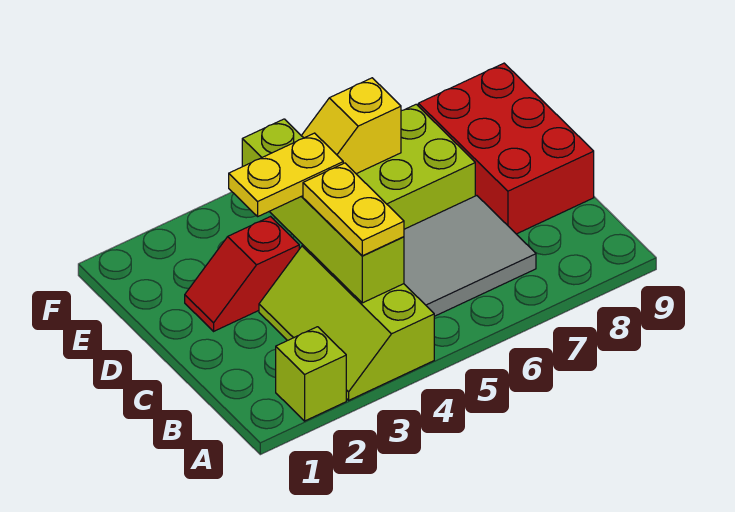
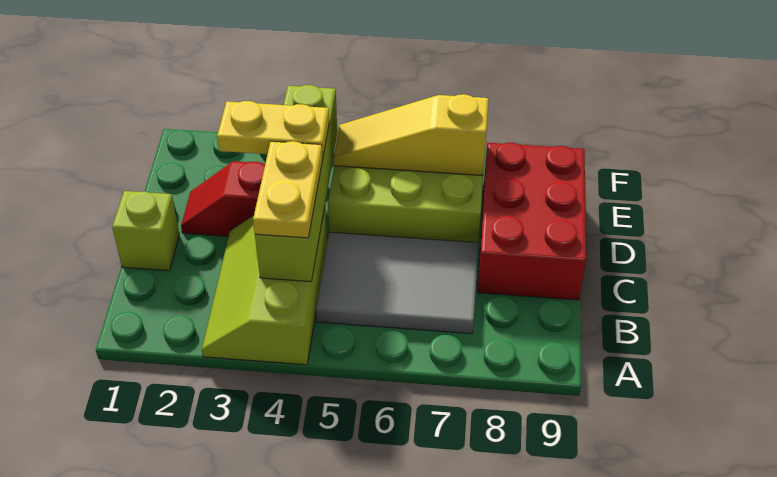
lime brick A2 level 1 -> lime brick C1 level 1
yellow slope E5:E6 level 2 top 6 -> yellow slope E5:E7 level 2 top 7

